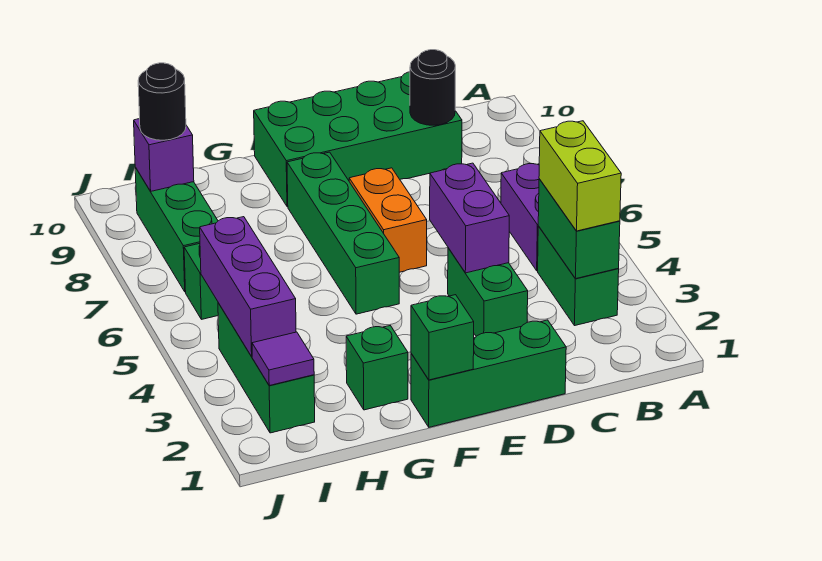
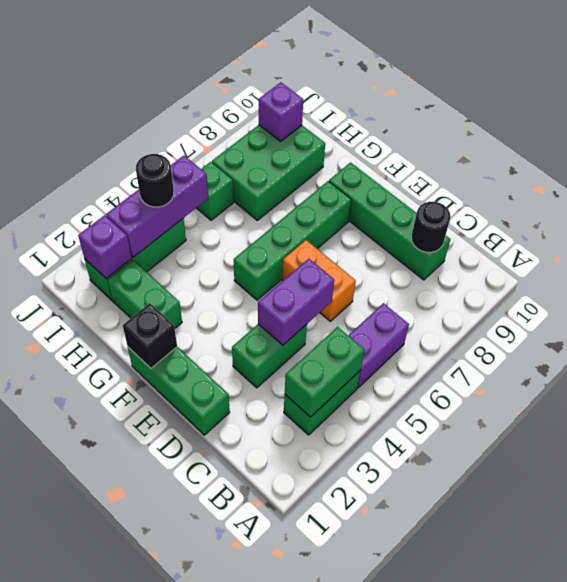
lime brick B3:B4 level 3 -> none
green brick C9:F10 level 1 -> green brick C9:F9 level 1
orange brick E6:E7 level 1 -> orange brick D6:E6 level 1
green brick F1 level 2 -> black brick F1 level 2
green brick G2 level 1 -> green brick G2:H2 level 1
purple tile I2 level 2 -> purple brick I2 level 2
green brick I7:I9 level 1 -> green brick H7:I9 level 1
black round brick I9 level 3 -> black round brick I4 level 3

